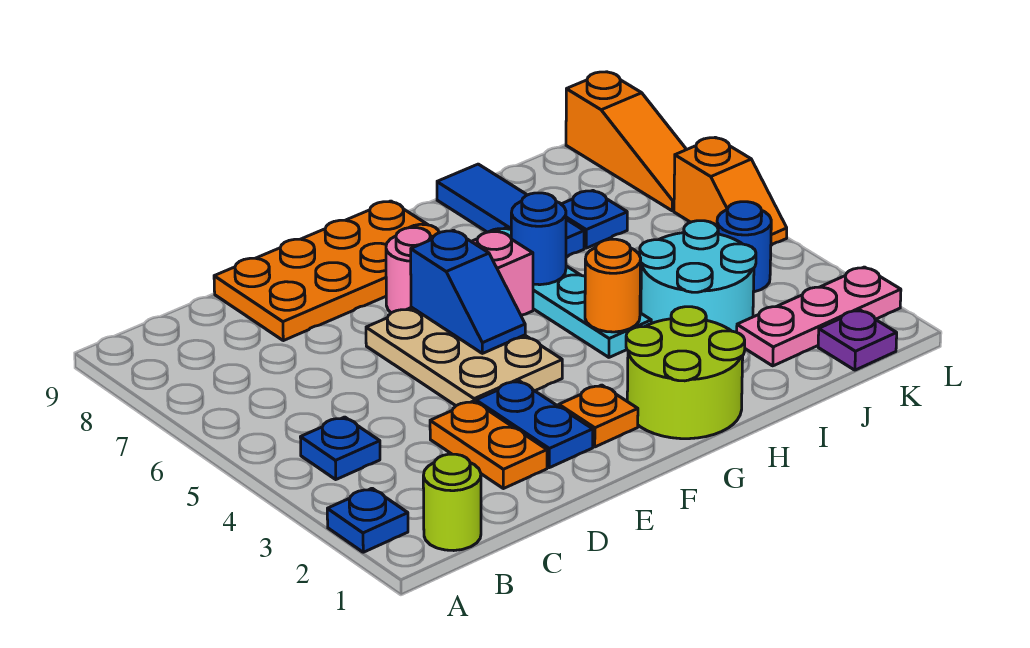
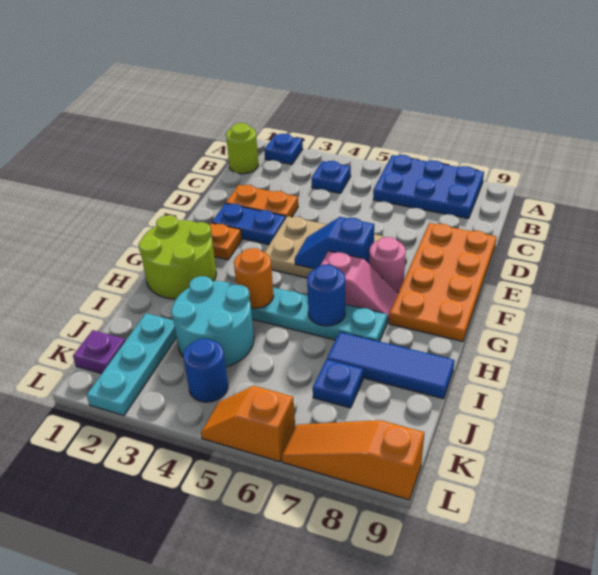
none -> blue plate A6:B8 level 1
pink plate J2:L2 level 1 -> cyan plate J2:L2 level 1

